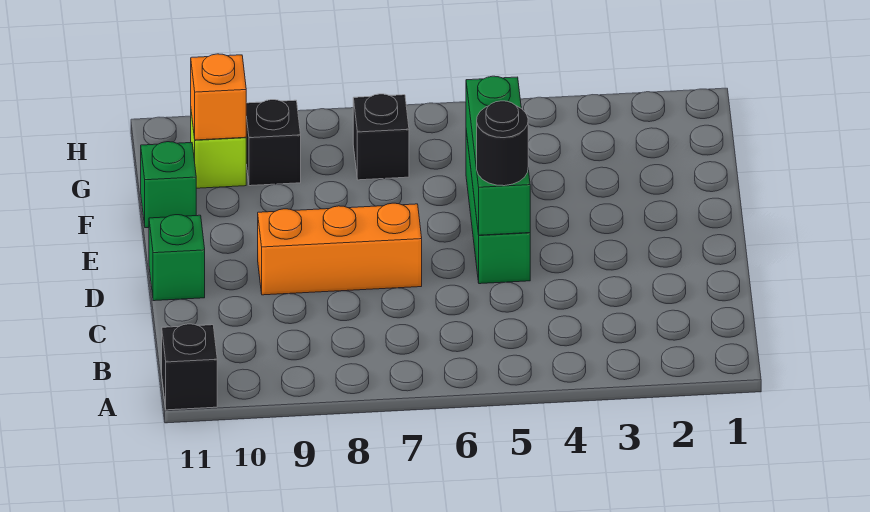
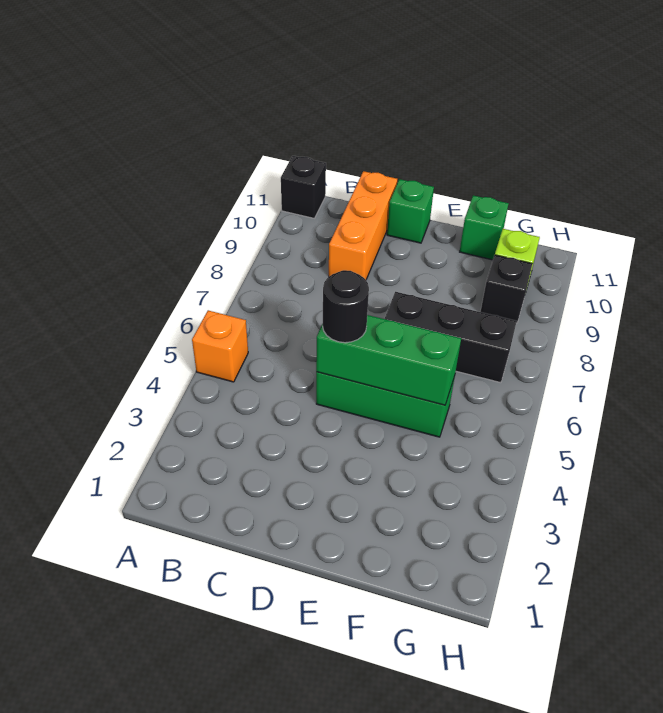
orange brick D7:D9 level 1 -> orange brick C9:C11 level 1
black brick G7 level 1 -> black brick E7:G7 level 1
orange brick G10 level 2 -> orange brick A5 level 1

